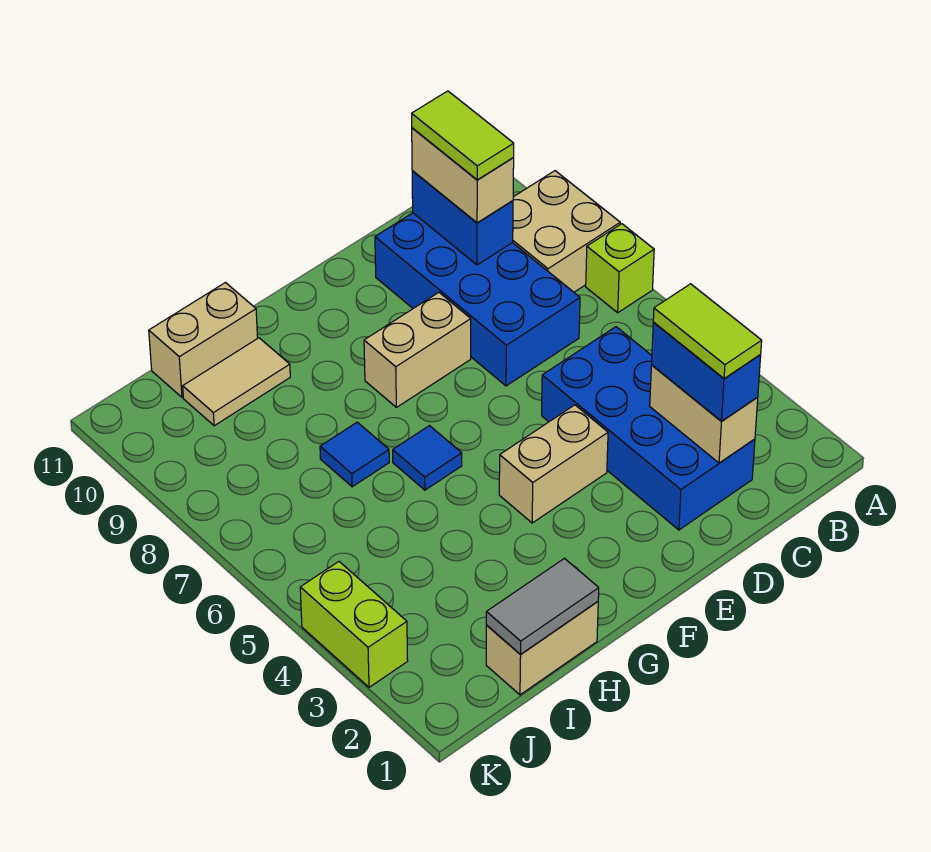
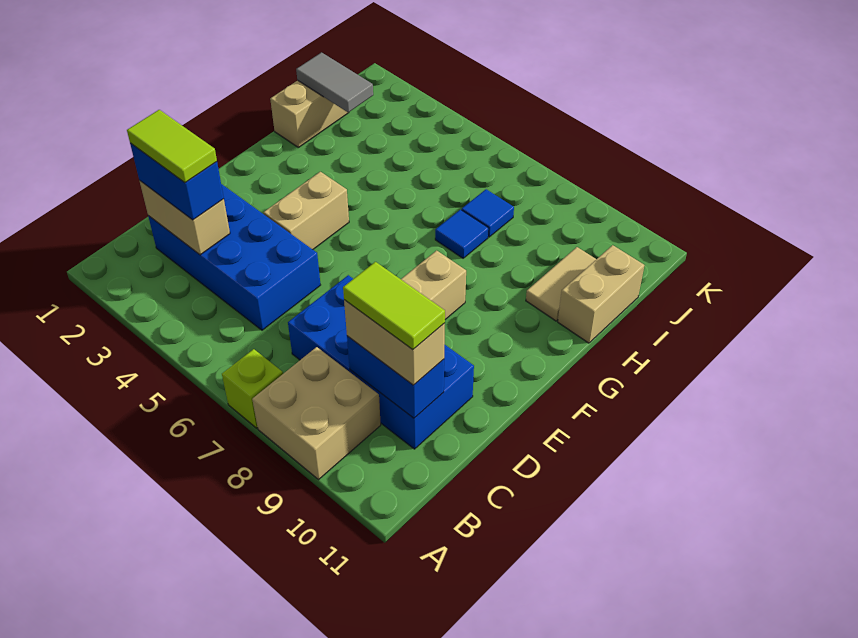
blue tile G6 level 1 -> blue tile I7 level 1
grey tile H1:I1 level 2 -> grey tile I1:I2 level 2
lime brick K3:K4 level 1 -> none

